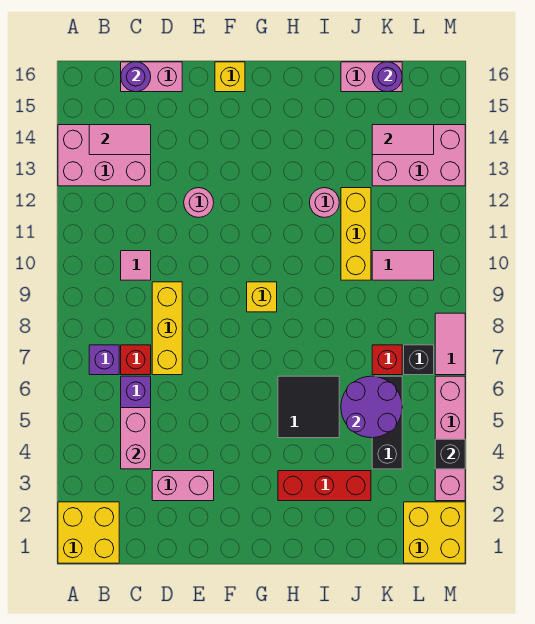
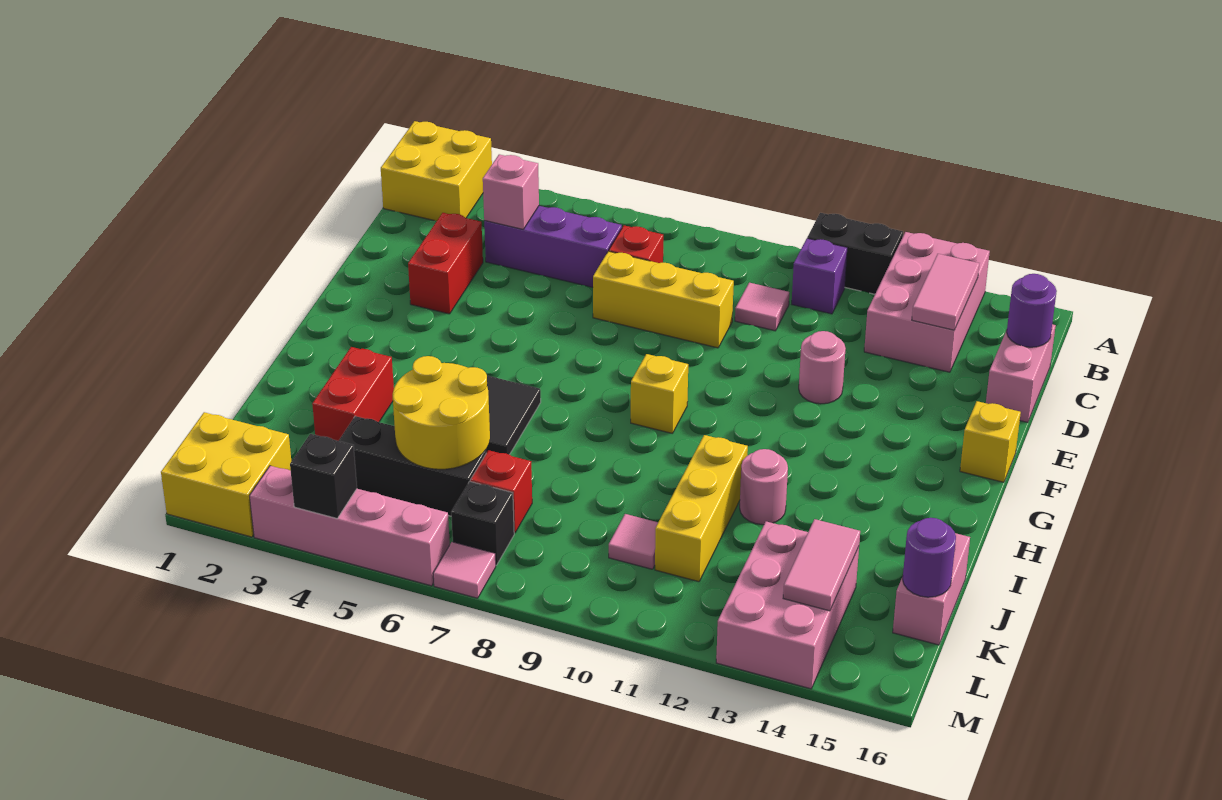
none -> black brick A11:A12 level 1
purple brick B7 level 1 -> purple brick B11 level 1
pink brick C4:C5 level 2 -> pink brick C4 level 2
pink brick D3:E3 level 1 -> red brick D3:E3 level 1
red brick H3:J3 level 1 -> red brick I3:J3 level 1
purple round brick J5:K6 level 2 -> yellow round brick J5:K6 level 2
yellow brick J10:J12 level 1 -> yellow brick I11:K11 level 1
pink tile K10:L10 level 1 -> pink tile K10 level 1
pink tile M7:M8 level 1 -> pink tile M7 level 1

